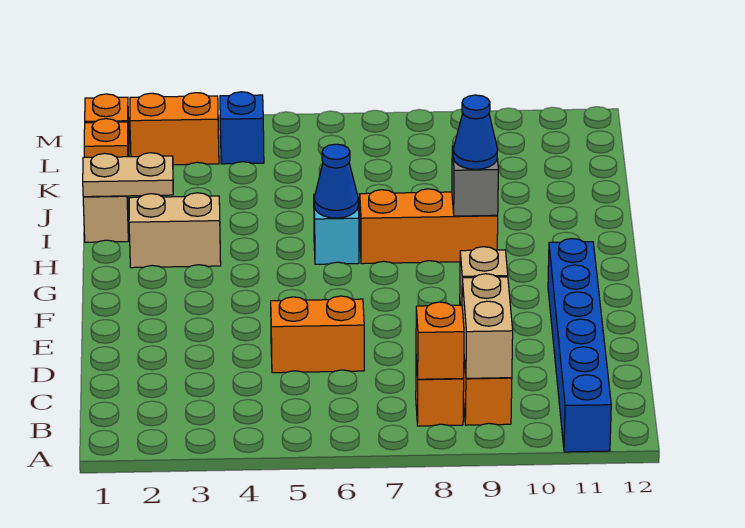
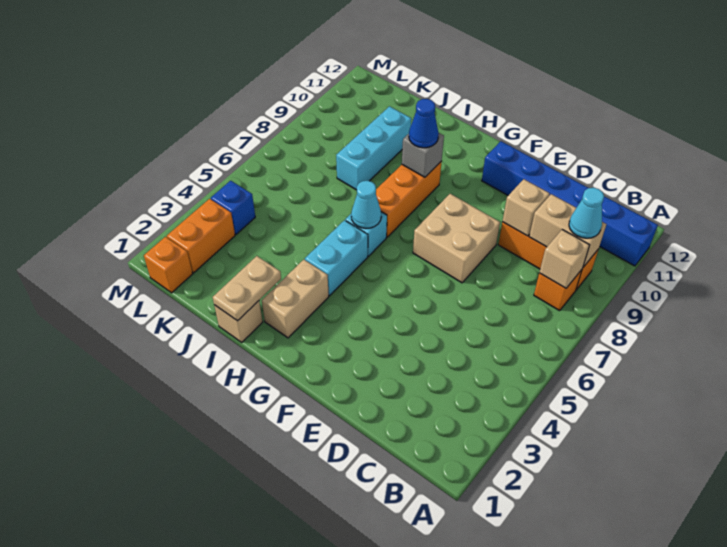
orange brick B8 level 2 -> tan brick B8 level 2
none -> cyan cone B9 level 3
orange brick D5:D6 level 1 -> none
none -> tan brick E7:F8 level 1
none -> cyan brick H4:H5 level 1
blue cone H6 level 2 -> cyan cone H6 level 2
none -> cyan brick J8:J10 level 1
orange brick K1 level 1 -> none

